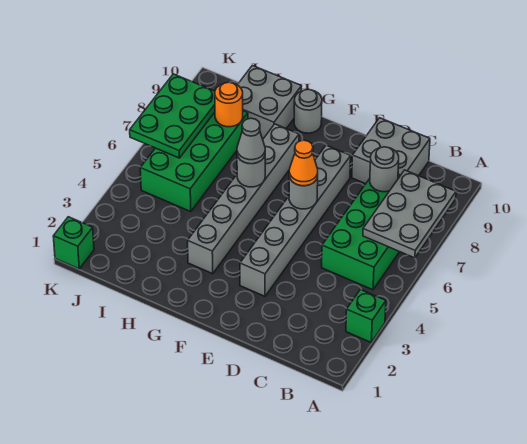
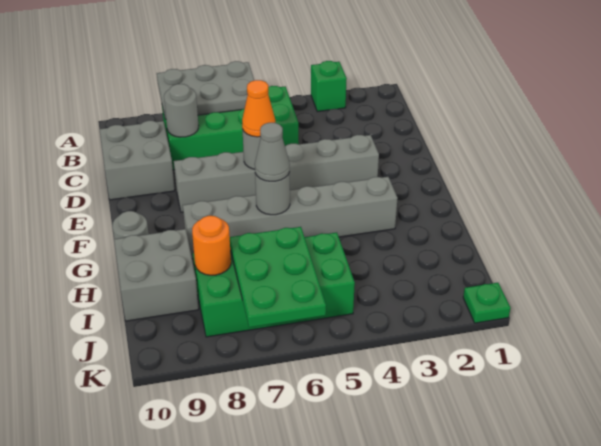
green plate J6:K8 level 2 -> green plate I6:K7 level 2
green brick K1 level 1 -> green plate K1 level 1

